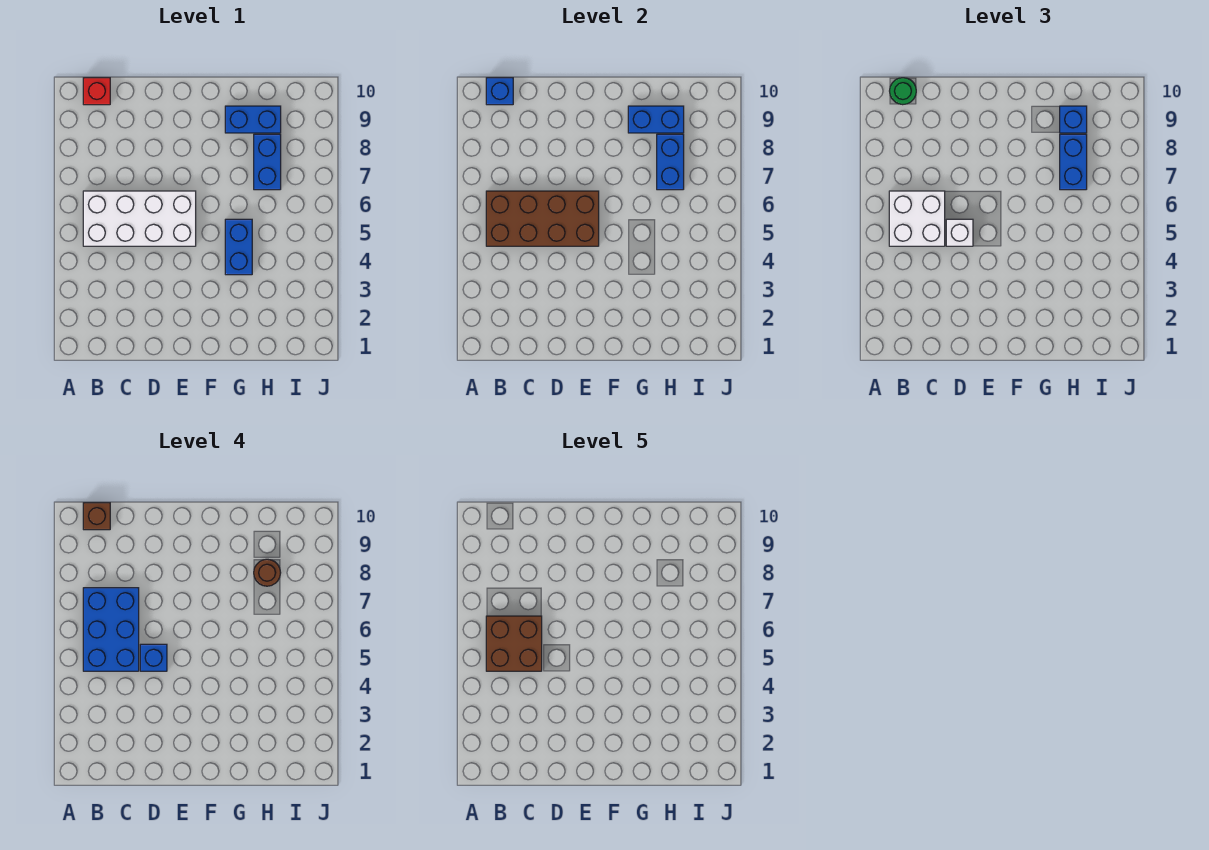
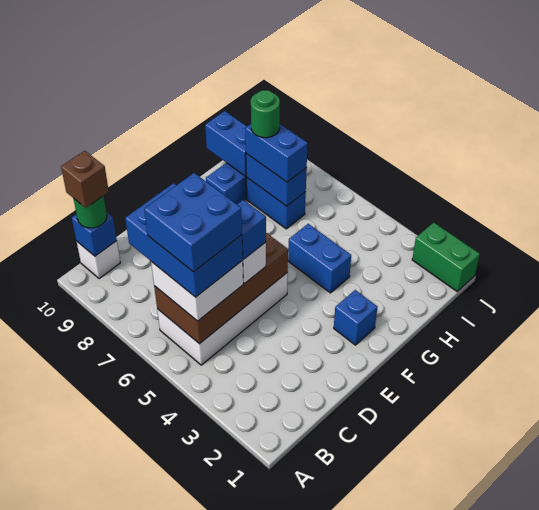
brown brick B5:C6 level 5 -> blue brick B5:C6 level 5
red brick B10 level 1 -> white brick B10 level 1
blue brick G9:H9 level 2 -> blue brick H9:H10 level 2
brown round brick H8 level 4 -> green round brick H8 level 4
blue brick H9 level 3 -> blue brick F2 level 1
none -> green brick J1:J2 level 1

